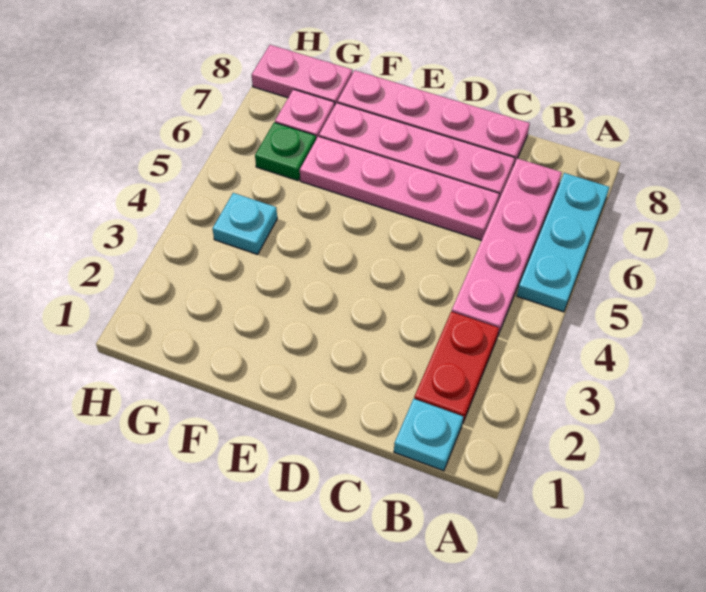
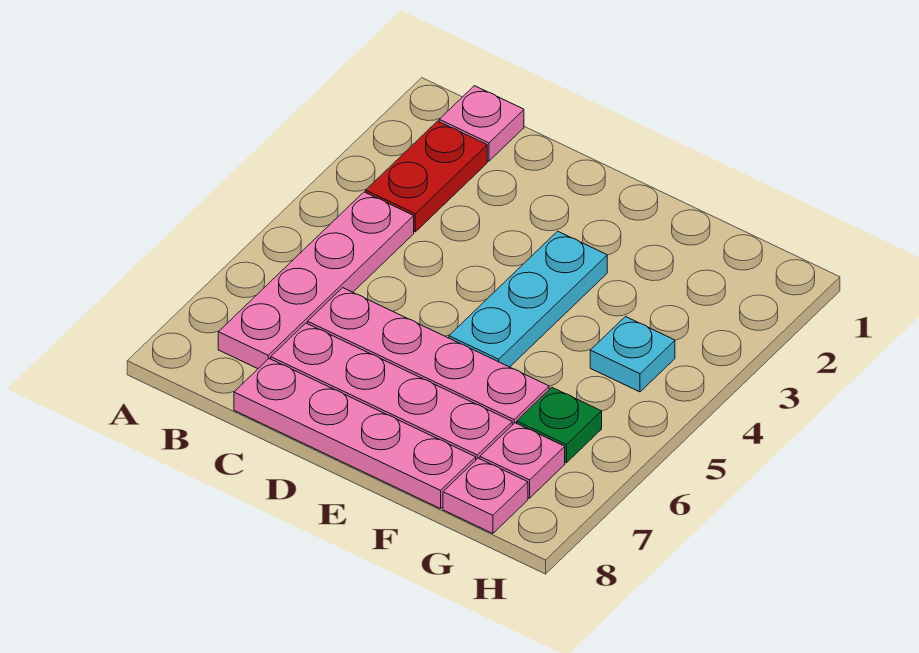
cyan plate A5:A7 level 1 -> cyan plate E3:E5 level 1
cyan plate B1 level 1 -> pink plate B1 level 1
pink plate G8:H8 level 1 -> pink plate G8 level 1

